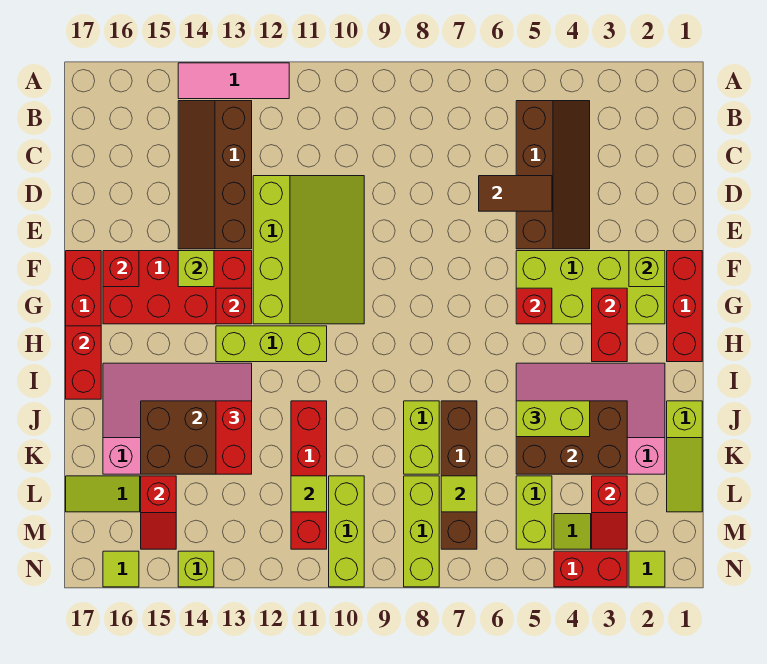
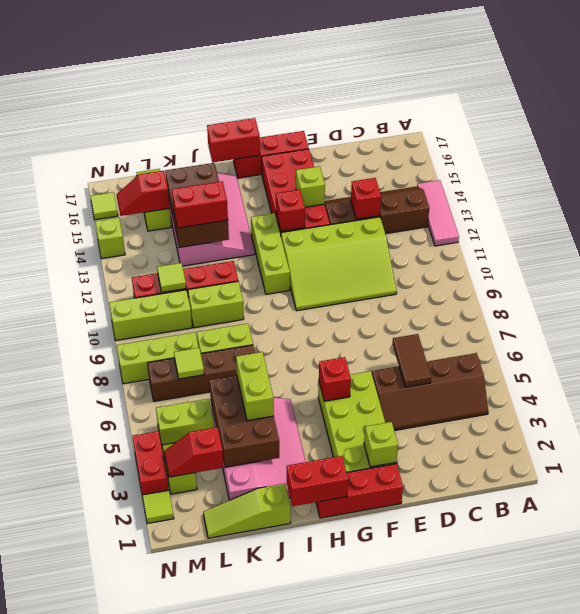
red brick F16 level 2 -> red brick D13 level 2
red brick G3:H3 level 2 -> red brick H1:I1 level 2
none -> lime brick J10:K10 level 1

